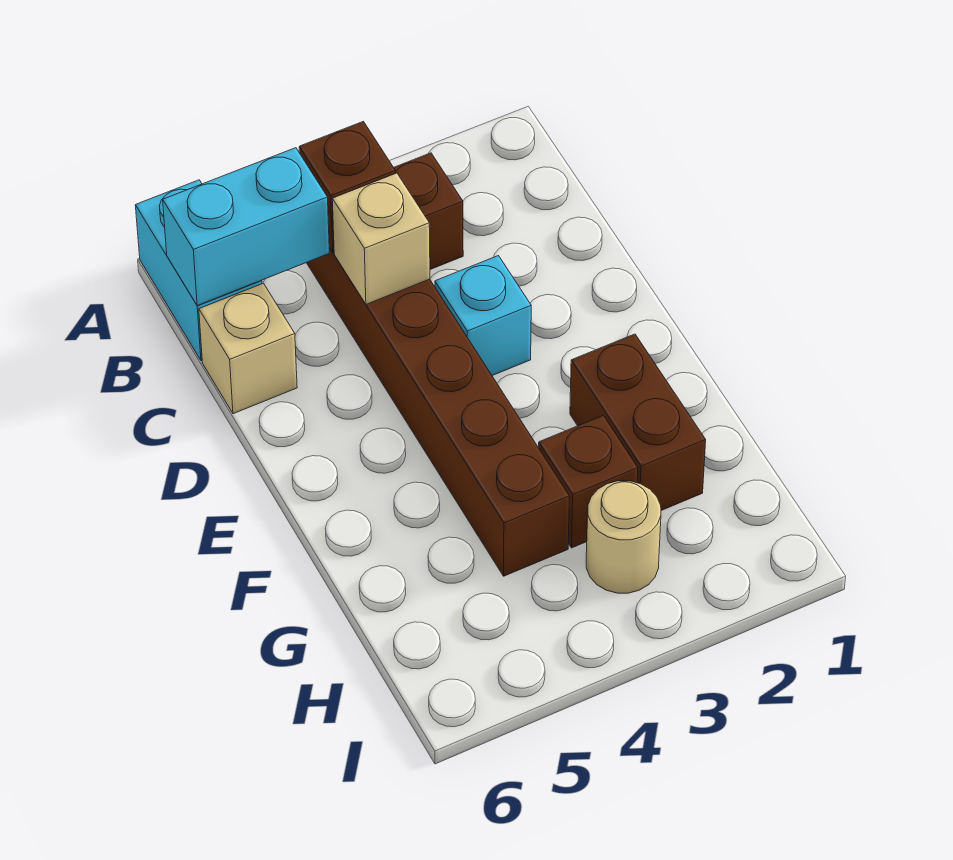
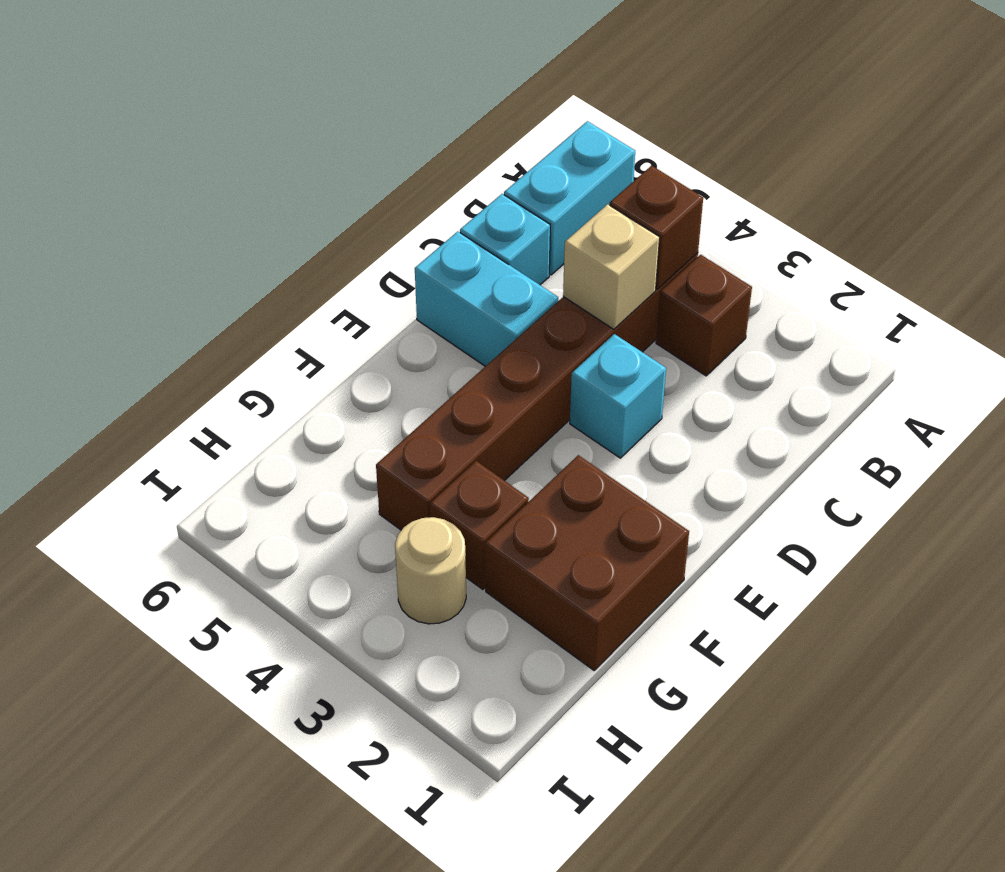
cyan brick B5:B6 level 2 -> cyan brick D5:D6 level 1
tan brick C6 level 1 -> cyan brick C6 level 1
brown brick F2:G2 level 1 -> brown brick F1:G2 level 1

